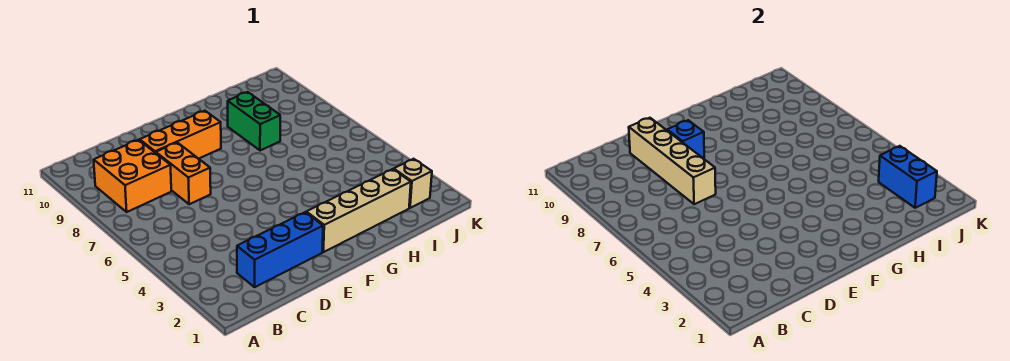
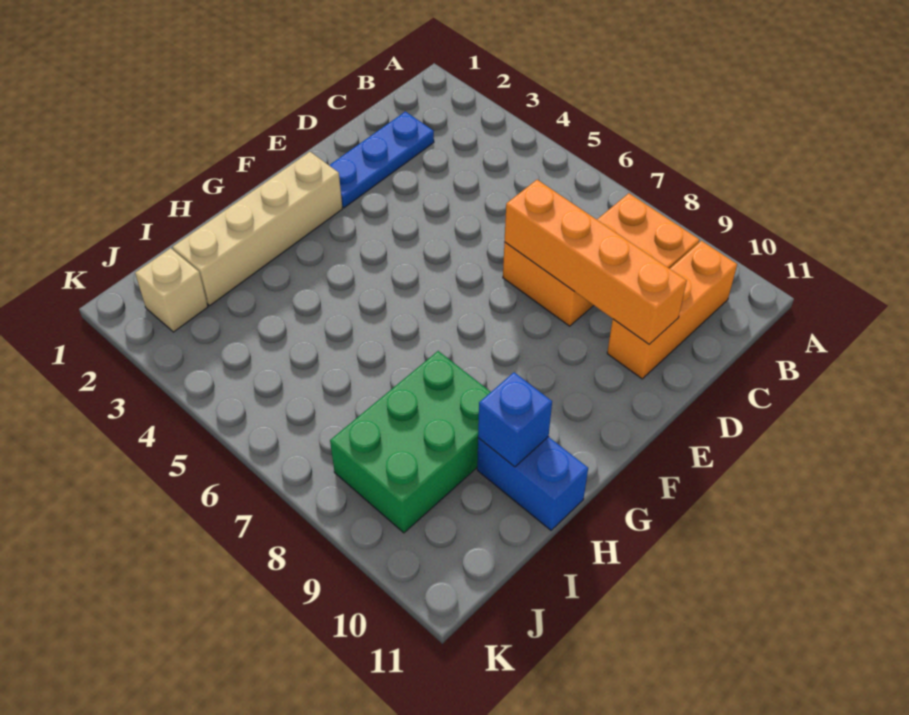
blue brick C2:E2 level 1 -> blue plate C2:E2 level 1
tan brick D7:D10 level 2 -> orange brick D7:D10 level 2
orange brick D9:F9 level 1 -> orange brick B10:D10 level 1
blue brick E9 level 2 -> blue brick H10 level 2
green brick H8:H9 level 1 -> green brick H8:J9 level 1
blue brick J2:J3 level 2 -> blue brick H10:H11 level 1

